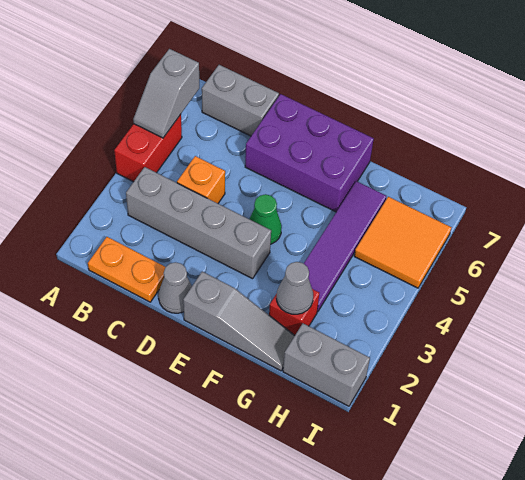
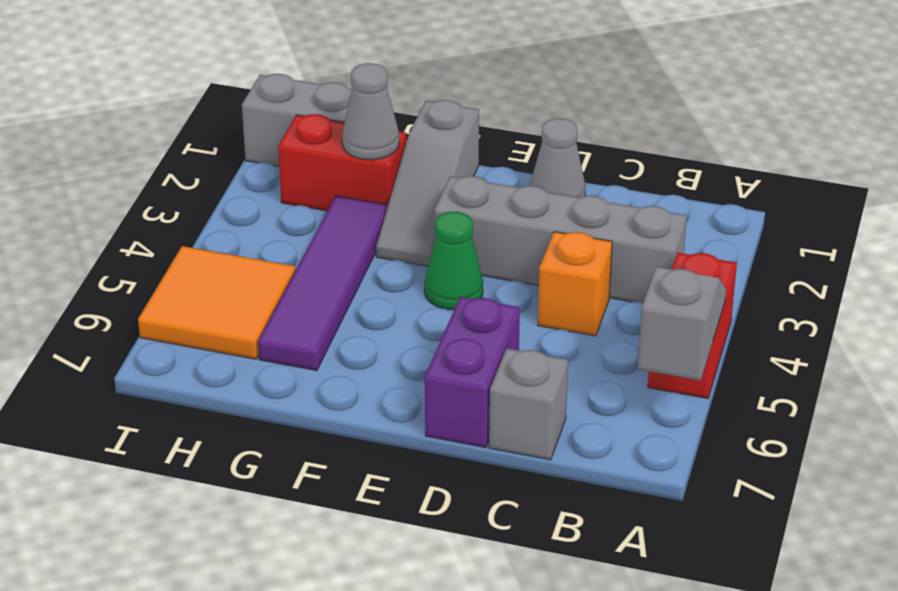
orange plate B1:C1 level 1 -> none
grey brick B7:C7 level 1 -> grey brick C7 level 1
purple brick D6:F7 level 1 -> purple brick D6:D7 level 1
grey slope E1:G1 level 1 top E -> grey slope F1:F3 level 1 top 1
red brick G2 level 1 -> red brick G2:H2 level 1

